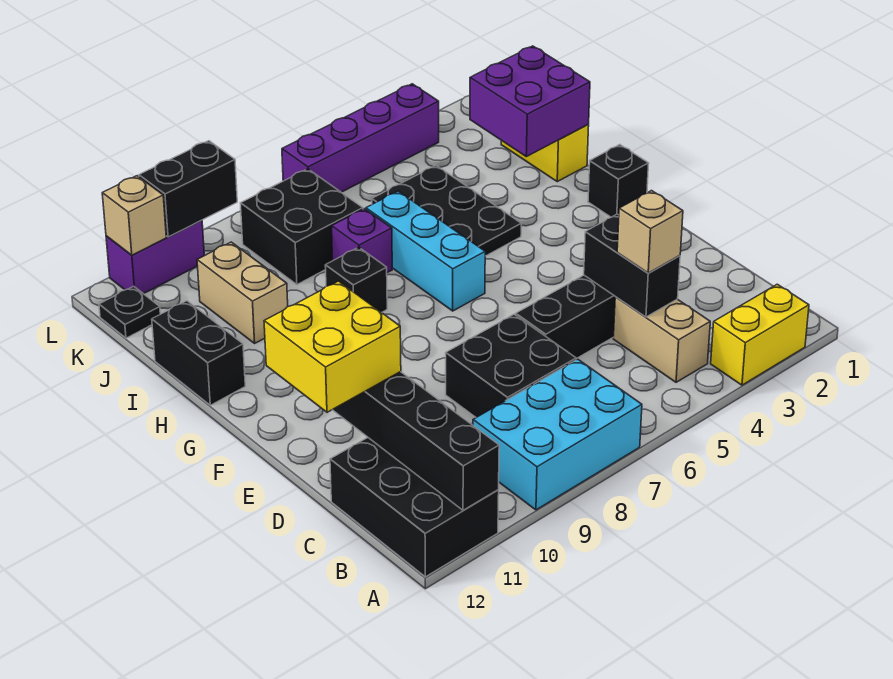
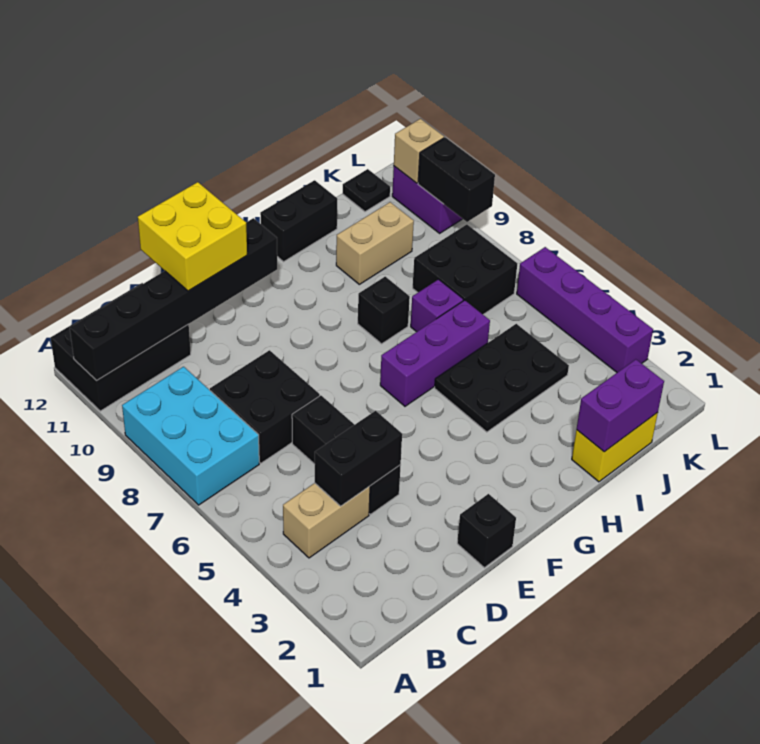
yellow brick A2:A3 level 1 -> none
tan brick C4 level 3 -> none
black brick G1 level 1 -> black brick E1 level 1
cyan brick G6:I6 level 1 -> purple brick G6:I6 level 1
purple brick I1:J2 level 2 -> purple brick I1:J1 level 2

